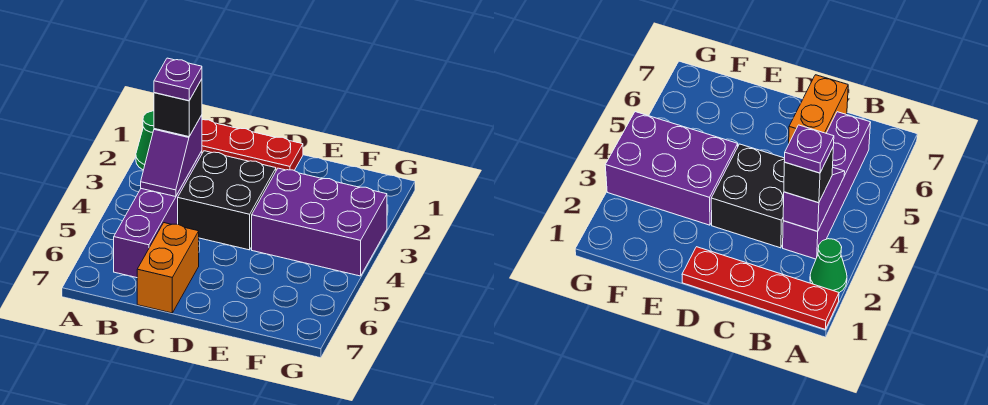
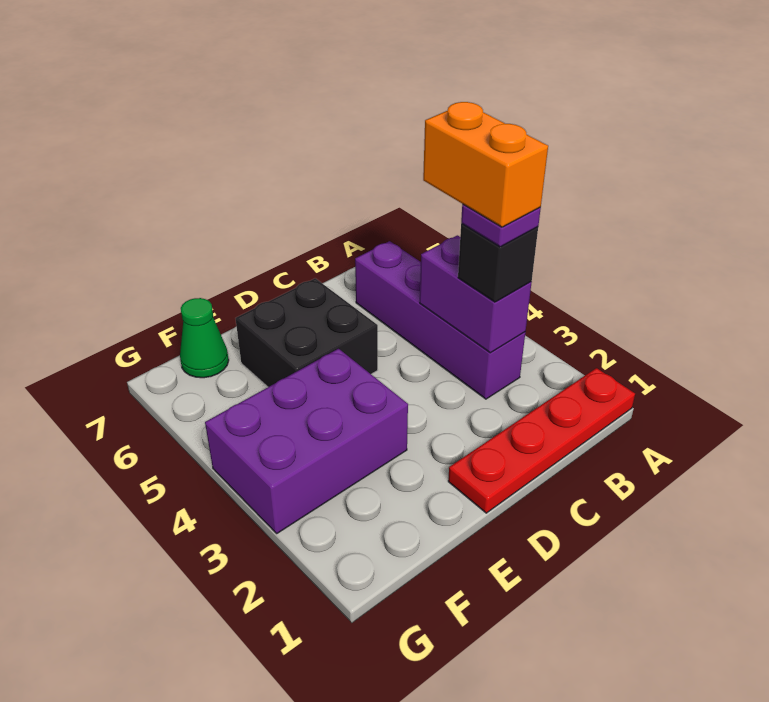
green cone A2 level 1 -> green cone F7 level 1
purple slope B3:B4 level 2 top 3 -> purple brick B3:B4 level 2
black brick C3:D4 level 1 -> black brick D5:E6 level 1
orange brick C6:C7 level 1 -> orange brick B3:B4 level 5

